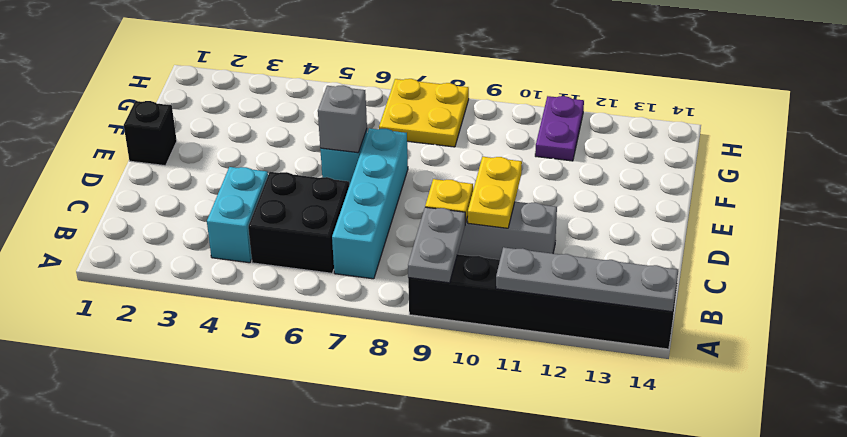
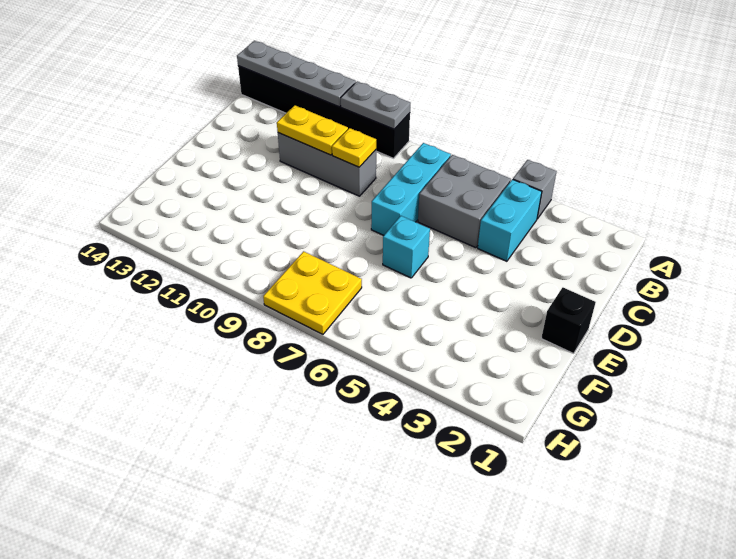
grey plate A9:B9 level 2 -> grey plate A9:A10 level 2
black brick B5:C6 level 1 -> grey brick B5:C6 level 1
cyan brick B7:E7 level 1 -> cyan brick B7:D7 level 1
yellow plate C10:D10 level 2 -> yellow plate C10:C11 level 2
grey brick E6 level 2 -> grey brick A4 level 1
purple plate G11:H11 level 1 -> none

